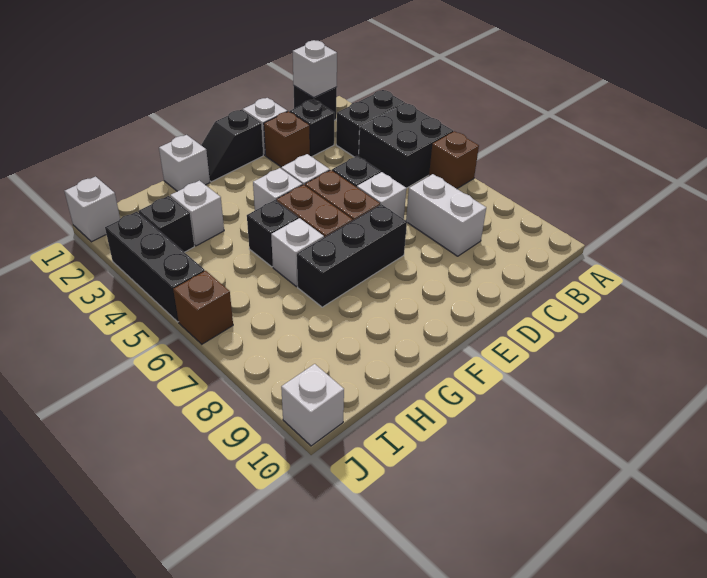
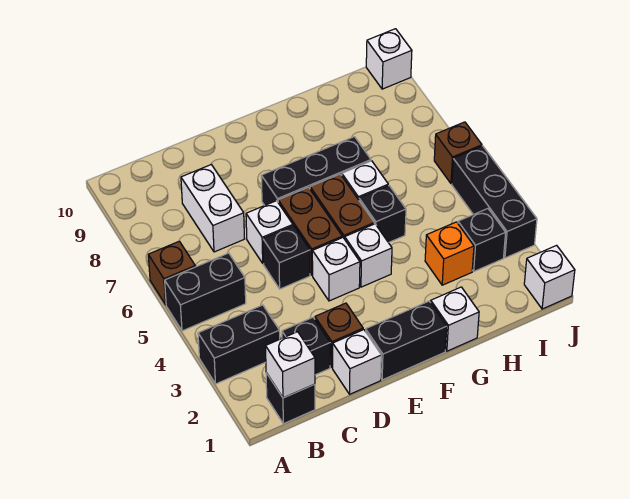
black brick A4:B5 level 1 -> black brick A5:B5 level 1
black slope E1:F1 level 1 top E -> black brick E1:F1 level 1
white brick H3 level 1 -> orange brick H3 level 1

